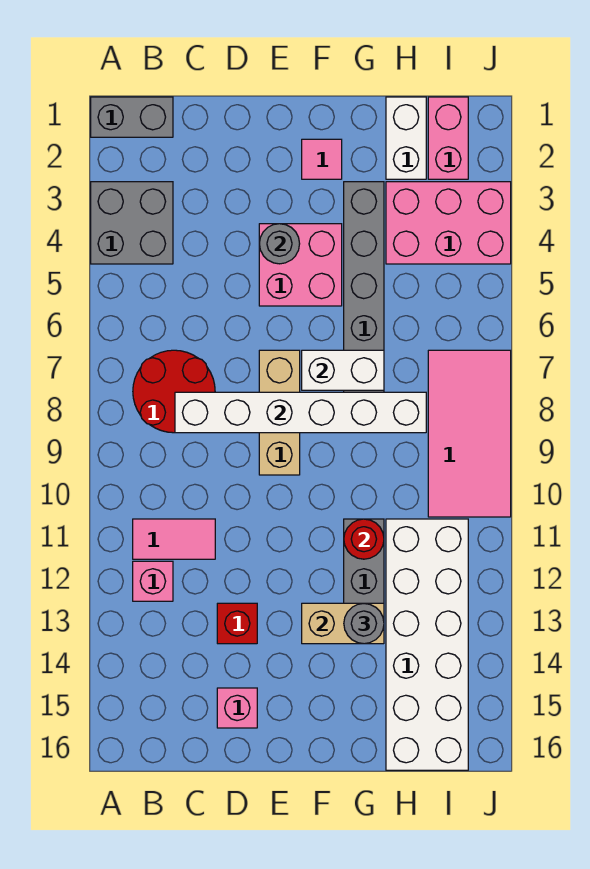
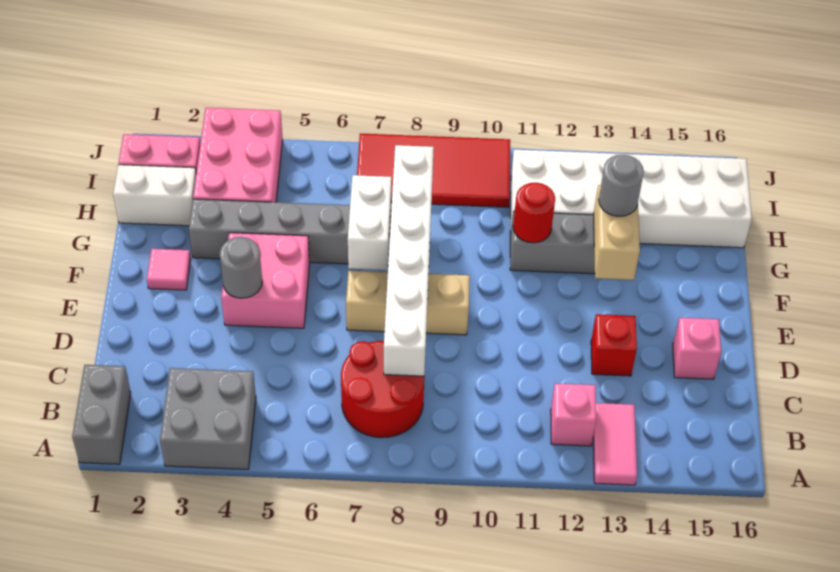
pink tile B11:C11 level 1 -> pink tile A13:B13 level 1
pink tile I7:J10 level 1 -> red tile I7:J10 level 1

